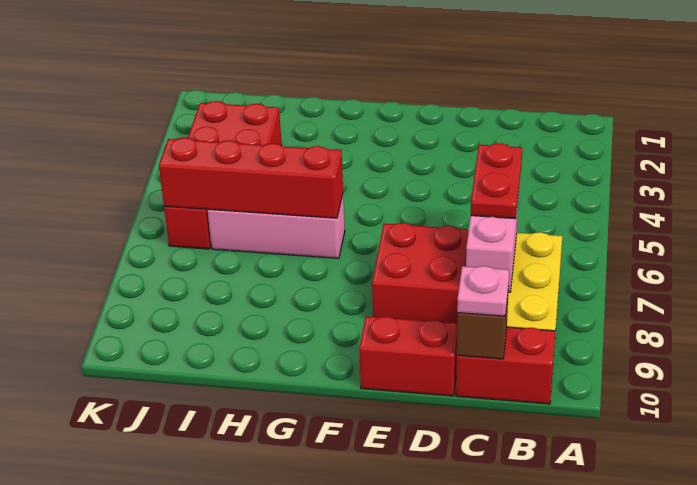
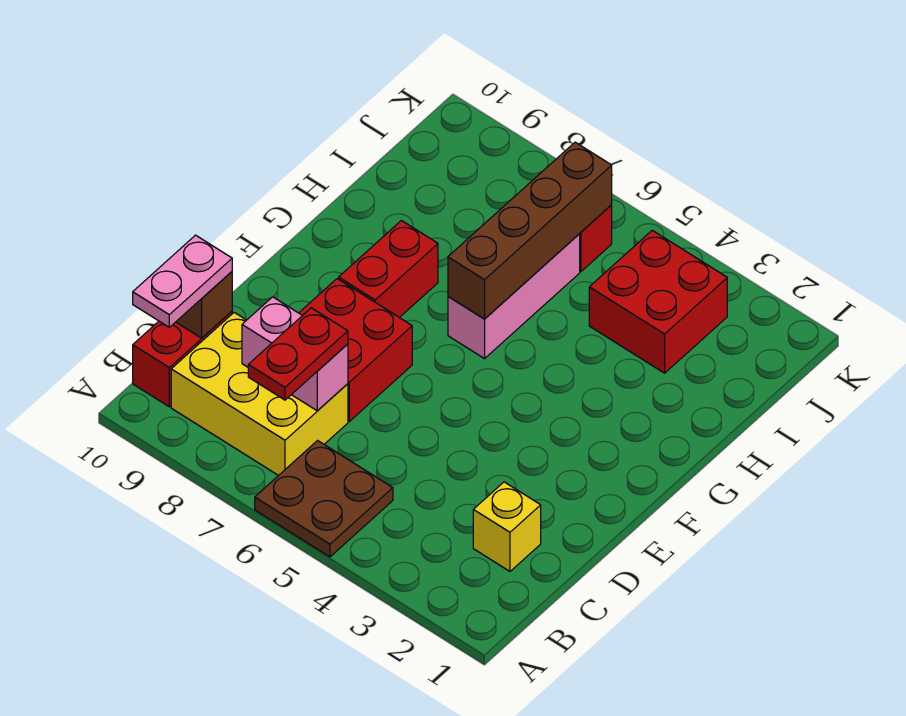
none -> brown plate A5:B6 level 1
none -> yellow brick C2 level 1
red plate C6:C7 level 3 -> red plate B7:C7 level 3
pink plate C10 level 3 -> pink plate B10:C10 level 3
red brick D10:E10 level 1 -> red brick F8:G8 level 1
red brick G6:J6 level 2 -> brown brick G6:J6 level 2

